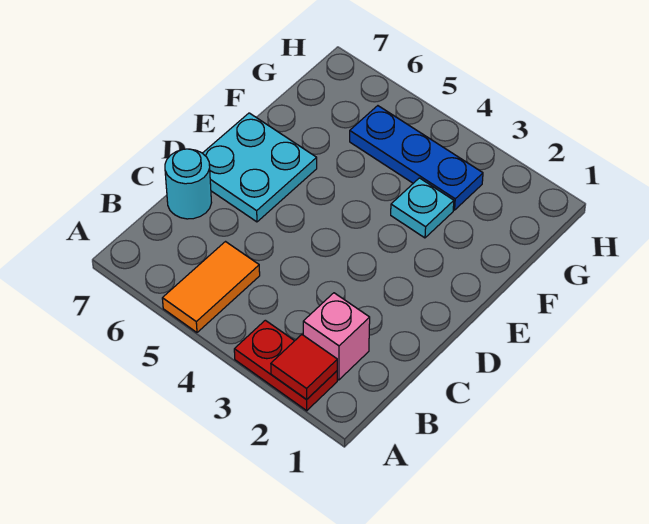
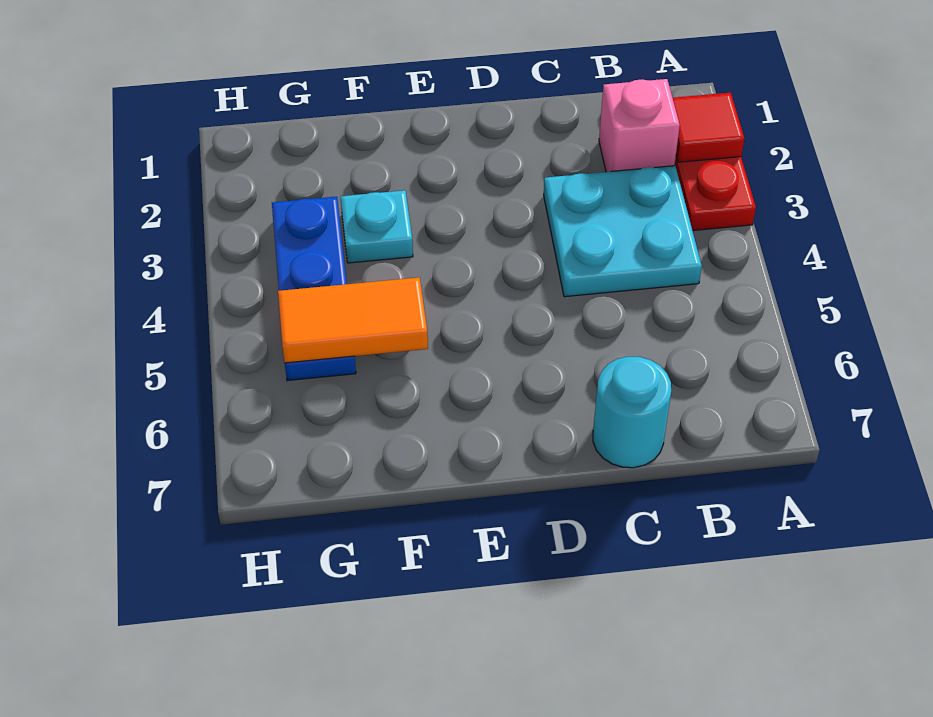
orange tile A5:B5 level 1 -> orange tile F5:G5 level 2
cyan plate D6:E7 level 1 -> cyan plate B3:C4 level 1

